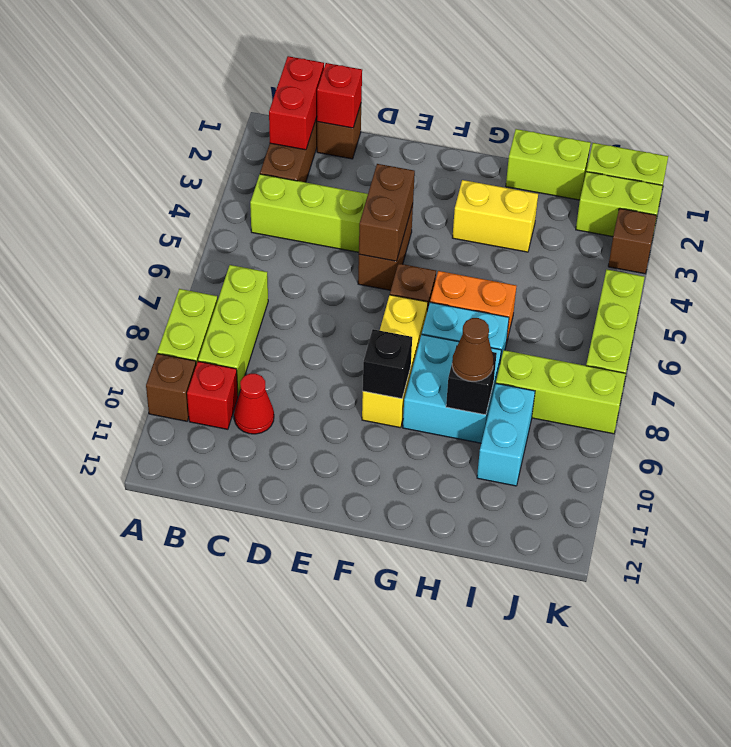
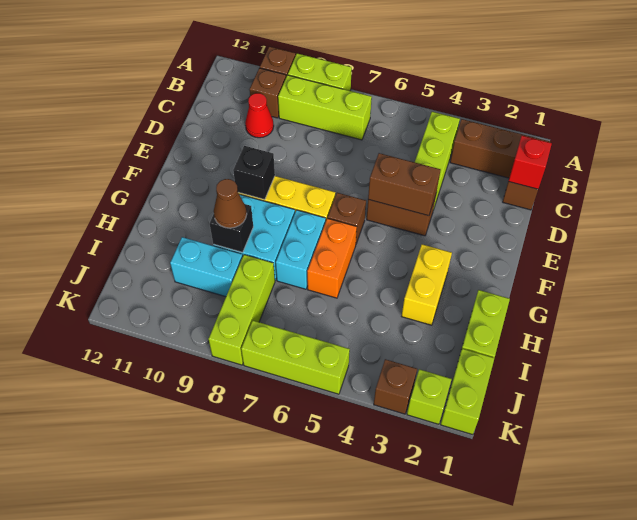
red brick B1:B2 level 2 -> none
red brick B10 level 1 -> brown brick B10 level 1
lime brick J2:K2 level 1 -> lime brick K2 level 1

